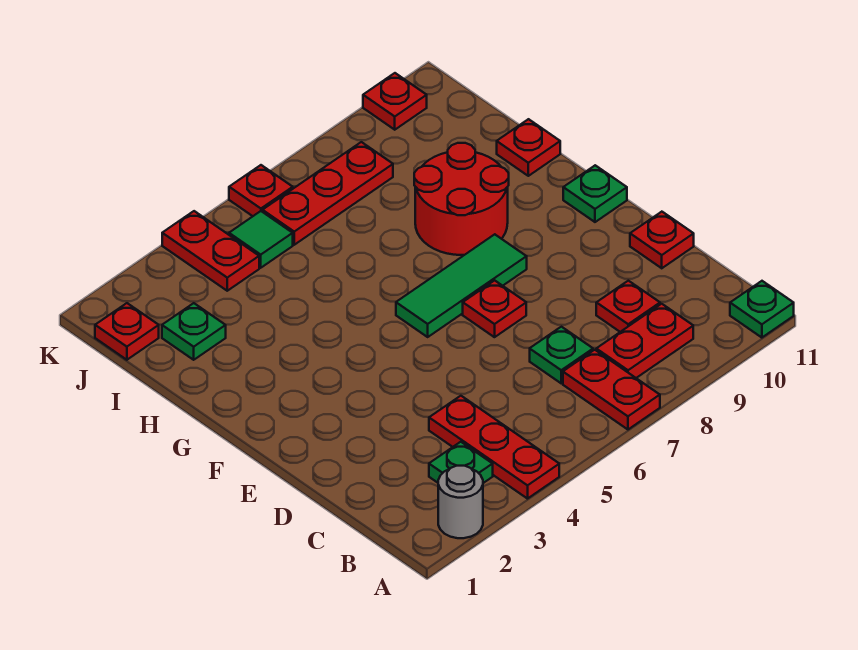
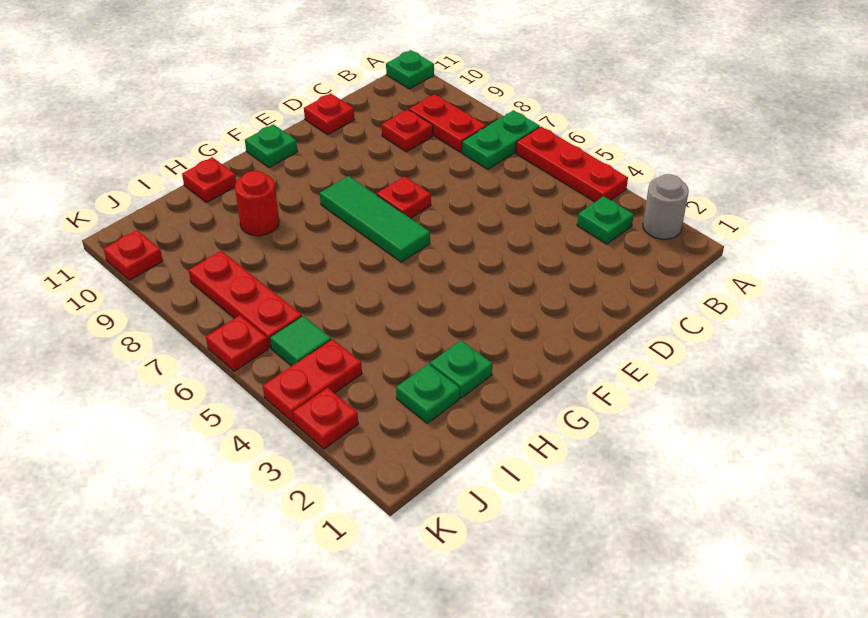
red plate A4:C4 level 1 -> red plate A4:A6 level 1
red plate A7:B7 level 1 -> green plate A7:B7 level 1
green plate C7 level 1 -> green plate H2 level 1
red round brick G8:H9 level 1 -> red round brick H9 level 1
red plate J1 level 1 -> red plate K3 level 1

